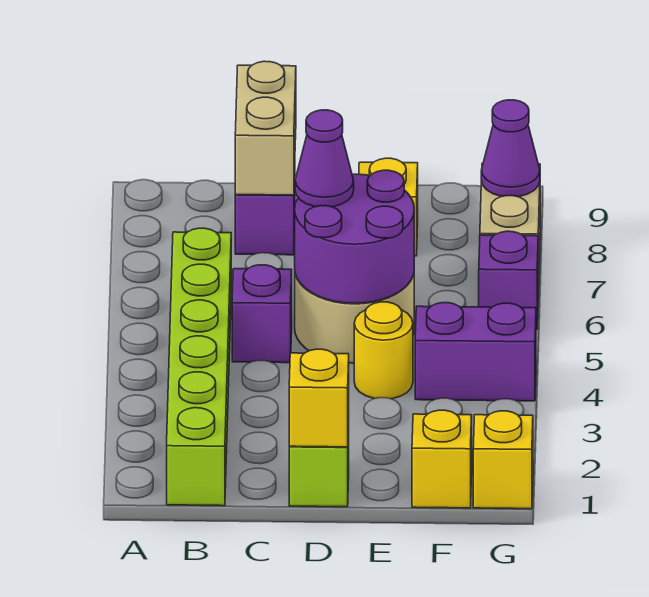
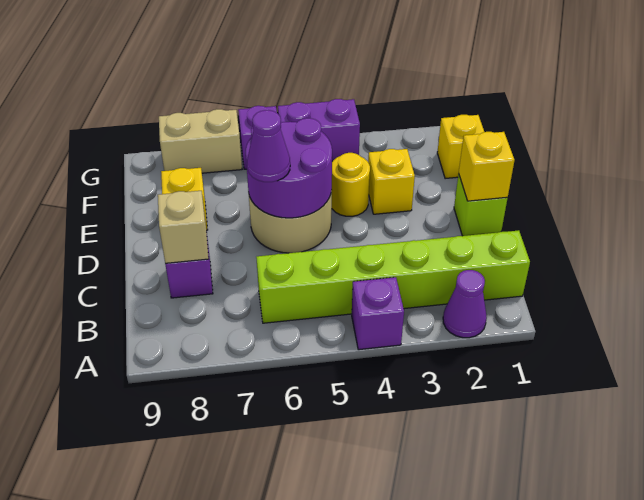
purple brick C5 level 1 -> purple brick A4 level 1
tan brick C8:C9 level 2 -> tan brick C8 level 2
purple brick F4:G4 level 1 -> purple brick G4:G5 level 1
yellow brick G1 level 1 -> yellow brick E3 level 1
purple cone G8 level 2 -> purple cone A2 level 1

